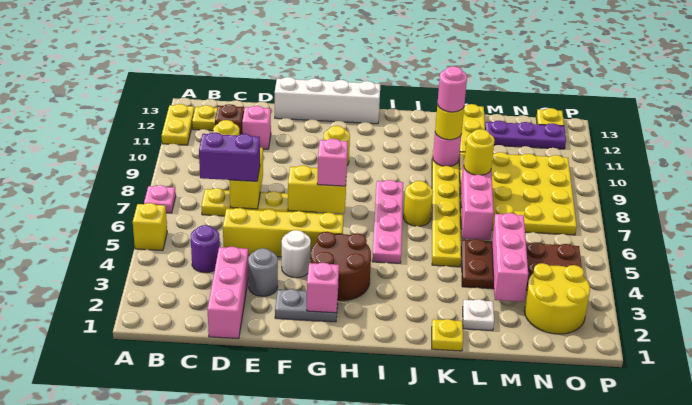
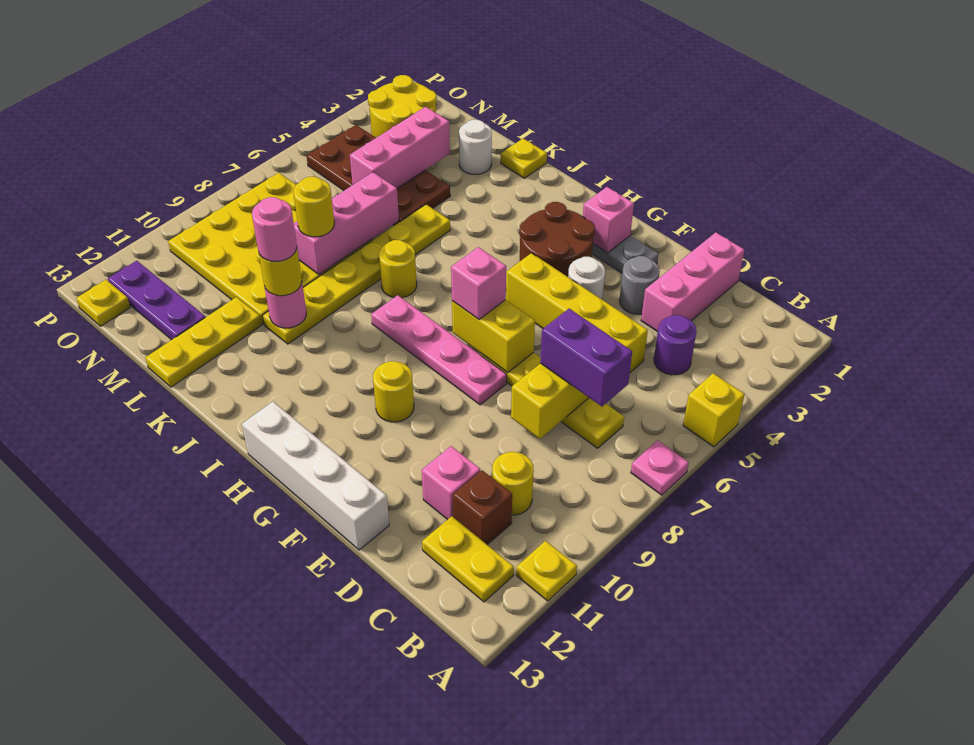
yellow plate A11:A12 level 1 -> yellow plate A11 level 1
pink plate I5:I8 level 1 -> pink plate F8:I8 level 1
white plate L2 level 1 -> white round brick L2 level 1

